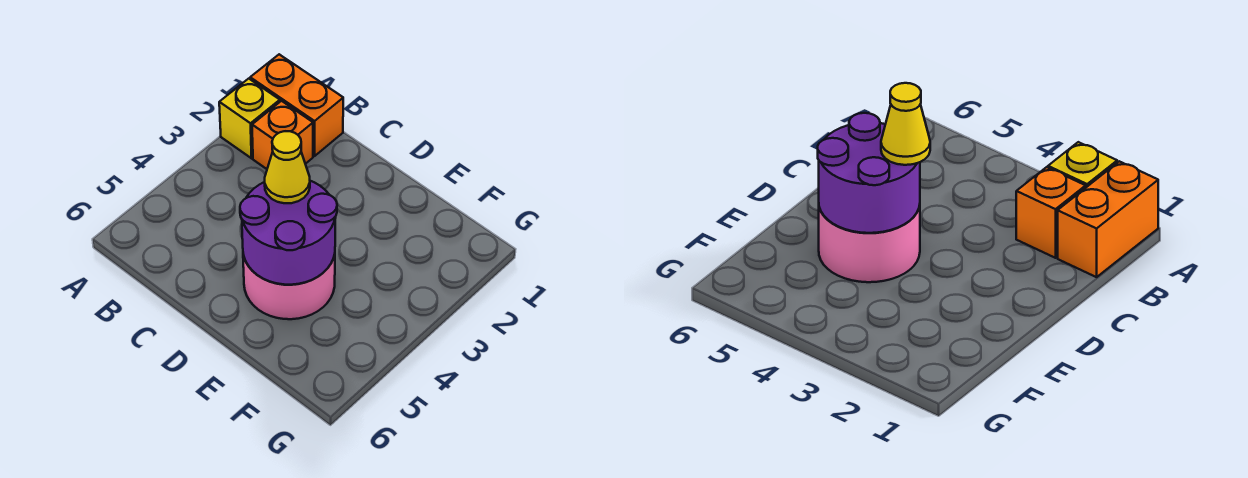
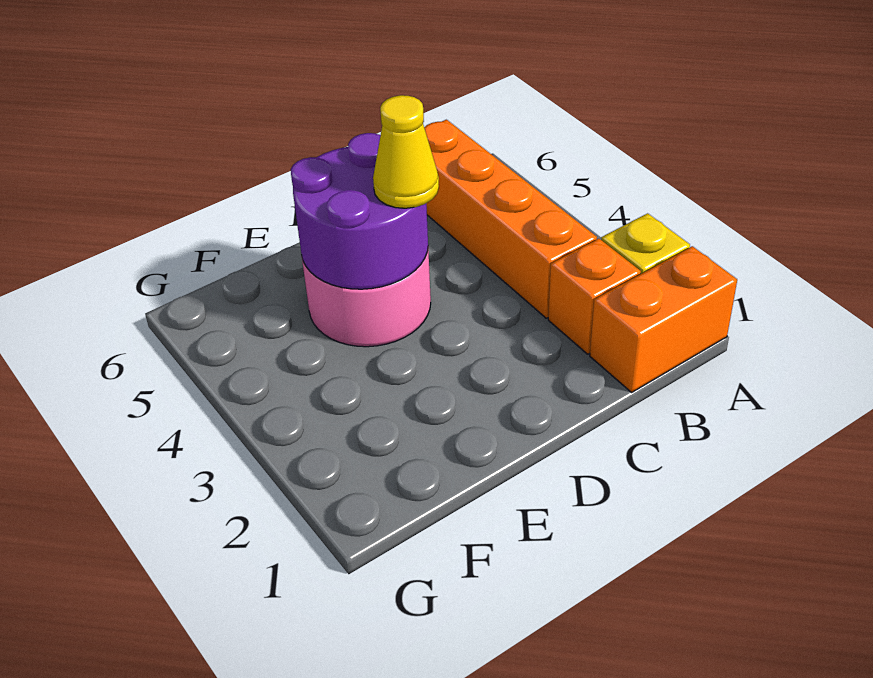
none -> orange brick B3:B6 level 1

